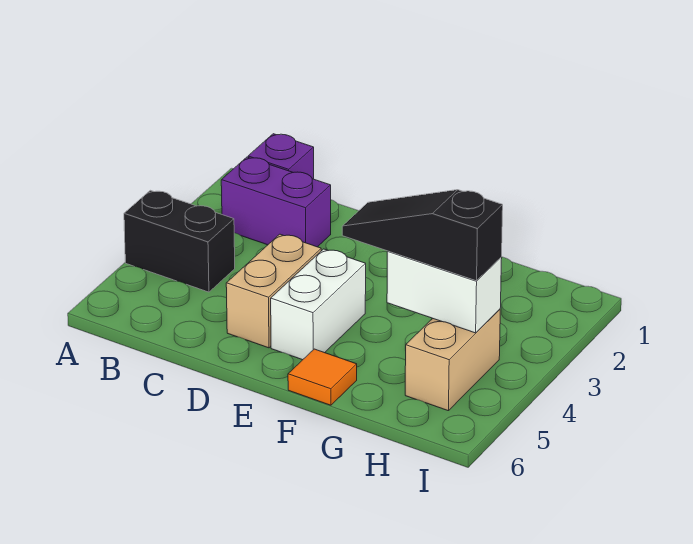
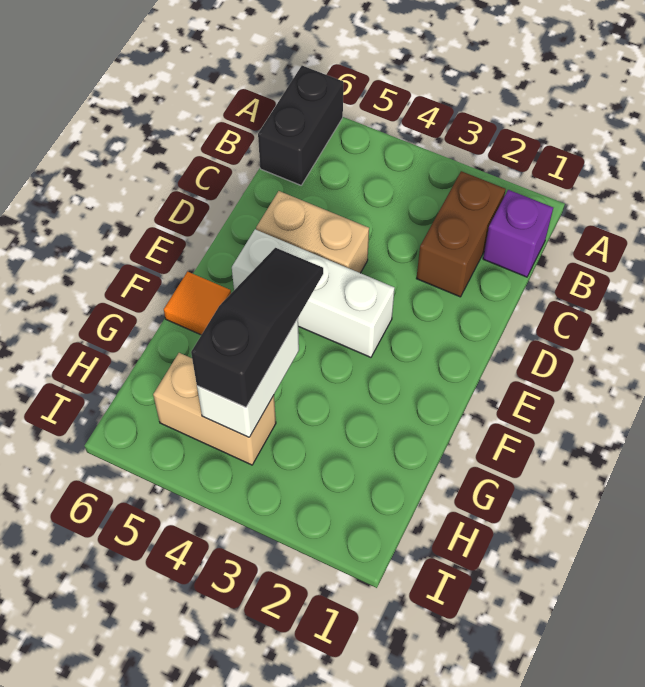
black brick A4:B4 level 1 -> black brick A6:B6 level 1
purple brick B2:C2 level 1 -> brown brick B2:C2 level 1
white brick E4:E5 level 1 -> white brick E3:E5 level 1

